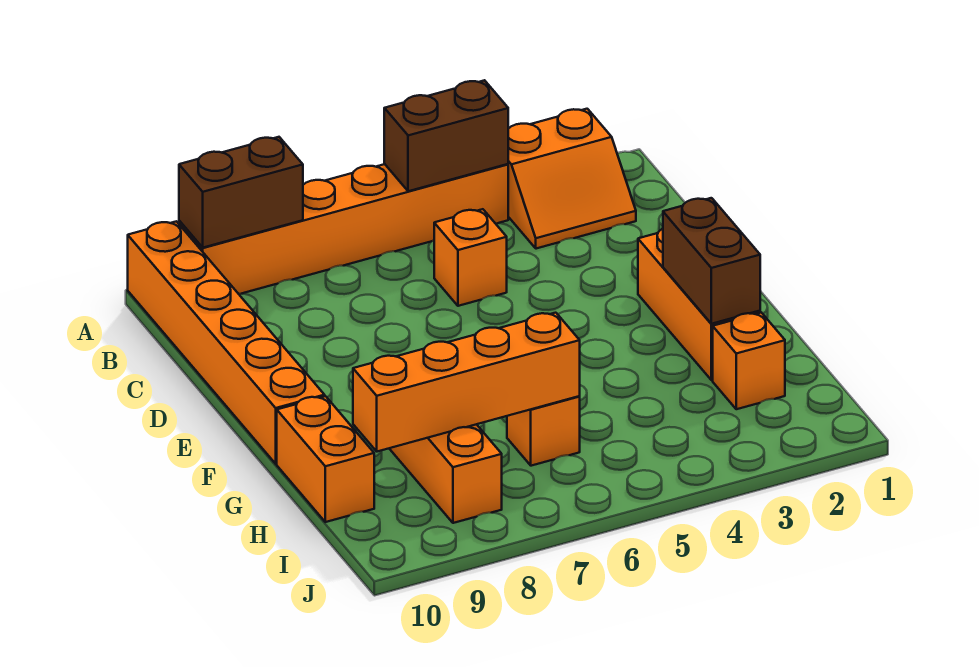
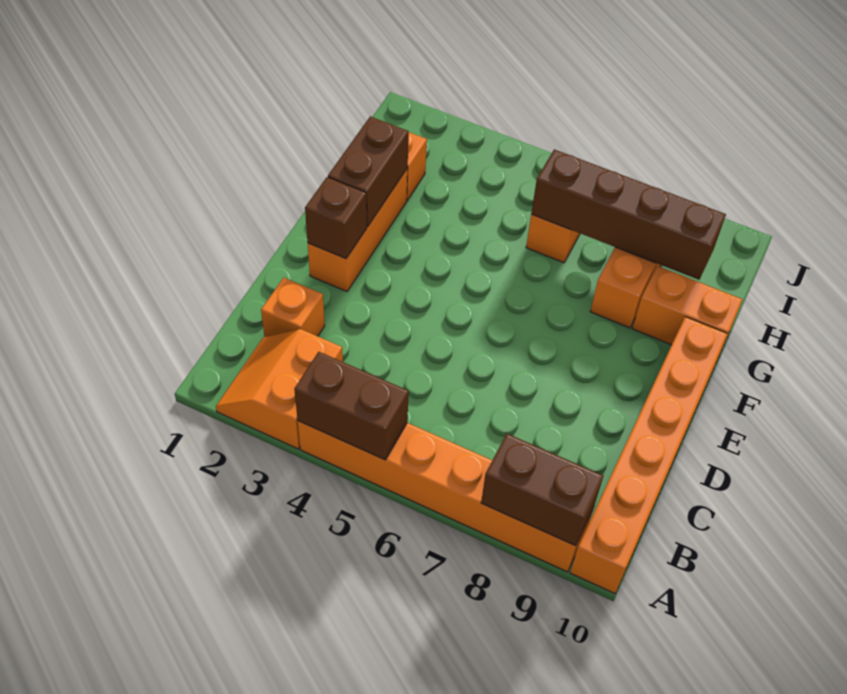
orange slope A2:B3 level 1 top A -> orange slope A2:B3 level 1 top 3
orange brick C5 level 1 -> orange brick C2 level 1
none -> brown brick E2 level 2
orange brick G10:H10 level 1 -> orange brick G9:G10 level 1
orange brick H6:H9 level 2 -> brown brick H6:H9 level 2

